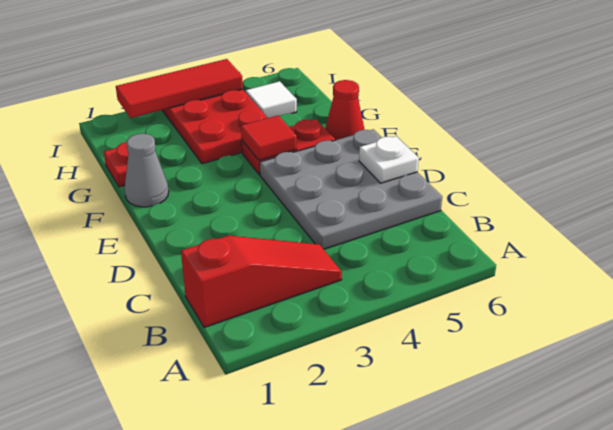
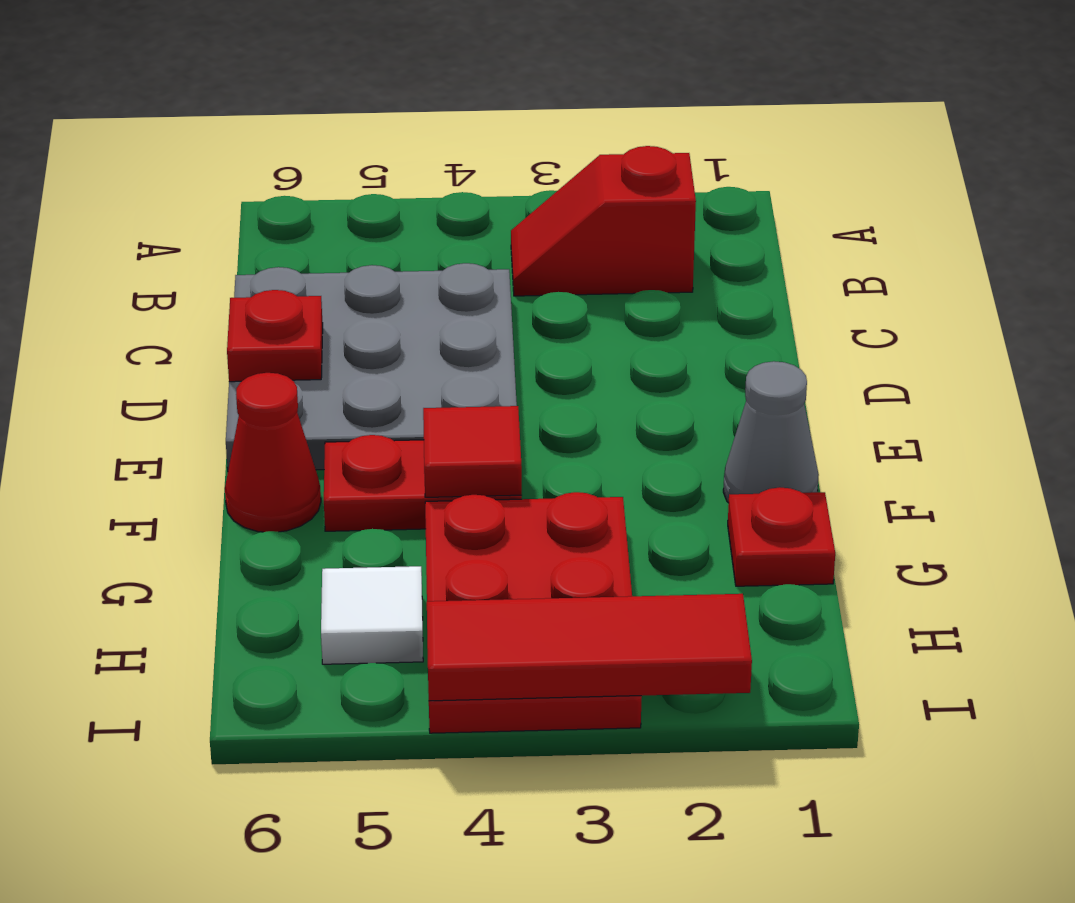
red slope B1:B3 level 1 top 1 -> red slope B2:B3 level 1 top 2
white plate D6 level 2 -> red plate D6 level 2

